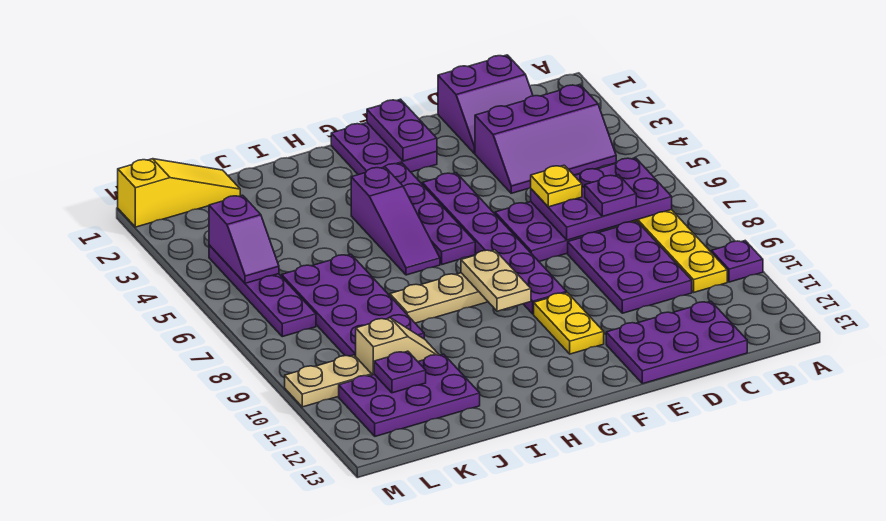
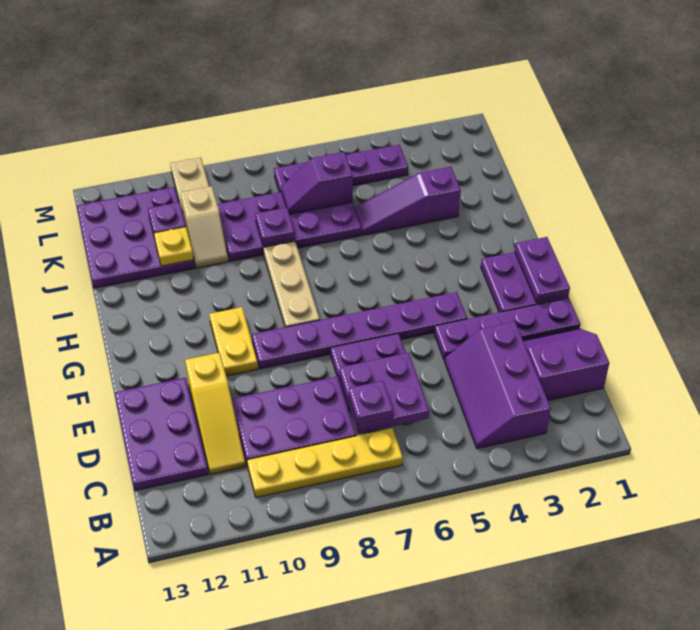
purple plate A10 level 1 -> purple plate J8 level 2
purple plate B6:D7 level 2 -> purple plate C6:D7 level 2
purple slope C1:D2 level 1 top 1 -> purple slope C1:D2 level 1 top C
yellow plate D6 level 3 -> yellow plate J11 level 2
purple plate F1:F2 level 2 -> purple plate F1:G1 level 2
yellow plate F10:F11 level 1 -> yellow plate F10:G10 level 1
purple plate G3:G6 level 1 -> purple plate E1:E4 level 1
tan plate G8:G9 level 2 -> none
purple slope H4:H6 level 1 top 4 -> purple slope J3:J5 level 1 top 3
purple plate J11:L12 level 1 -> purple plate J11:L13 level 1
yellow slope K1:M1 level 1 top M -> yellow slope C11:E11 level 1 top E
purple slope L4:L5 level 2 top 4 -> purple slope K6:K7 level 2 top 6

